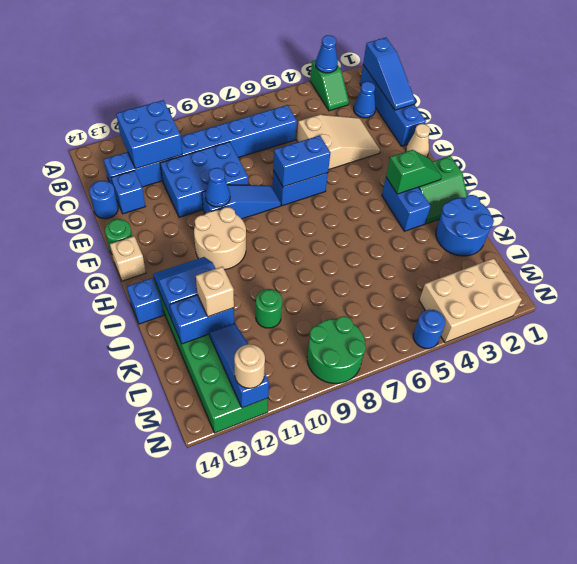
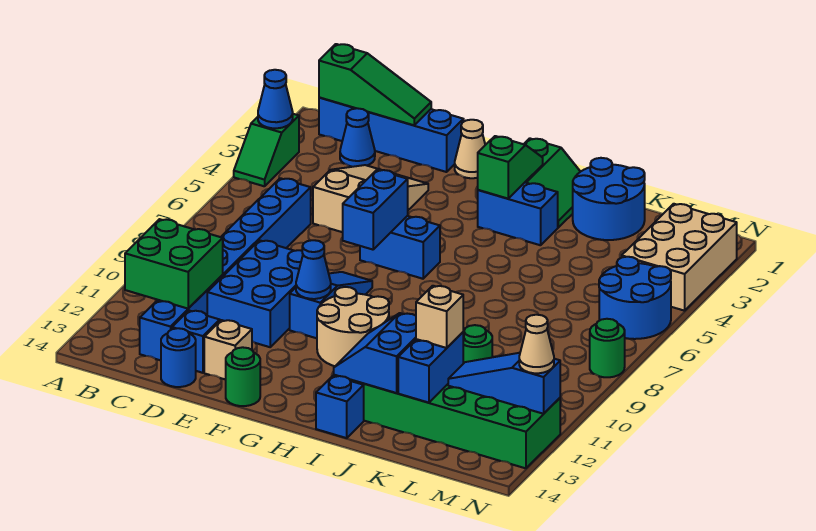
green slope A3:B3 level 1 top A -> green slope A3:A4 level 1 top 3
blue slope B1:D1 level 2 top B -> green slope B1:D1 level 2 top B
blue brick B11:C12 level 2 -> green brick B11:C12 level 2
blue brick F6:F7 level 1 -> blue brick F6:G6 level 1
tan brick G14 level 1 -> tan brick E13 level 1
green round brick M8:N9 level 1 -> green round brick N8 level 1
blue round brick N5 level 1 -> blue round brick M5:N6 level 1
tan round brick N12 level 3 -> tan cone N12 level 3

